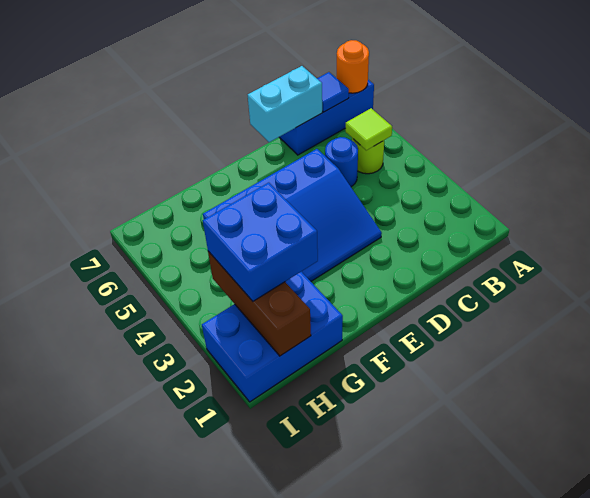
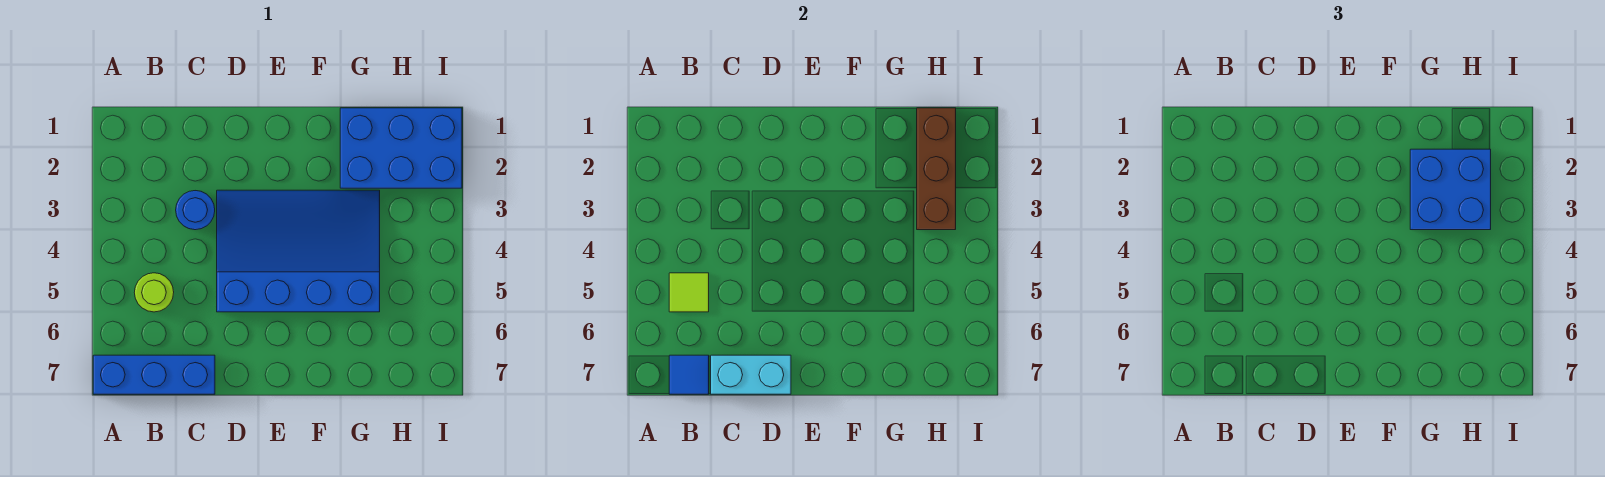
orange round brick A7 level 2 -> none
blue round brick C5 level 1 -> blue round brick C3 level 1

